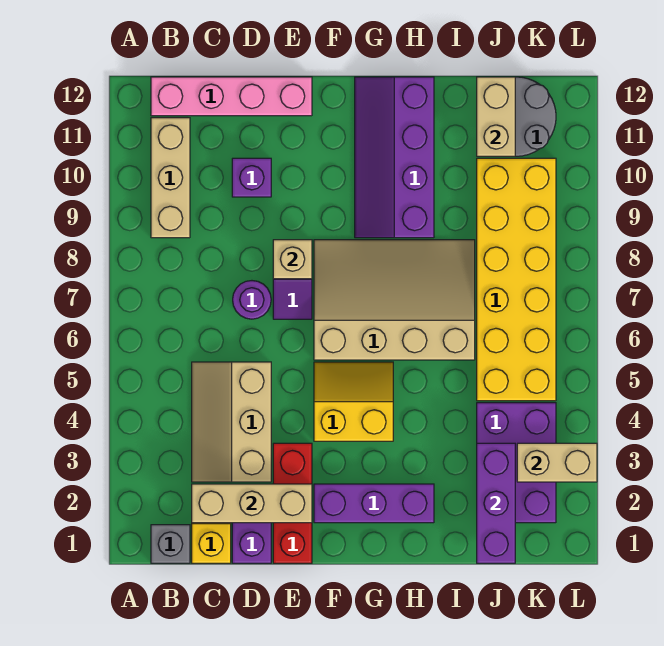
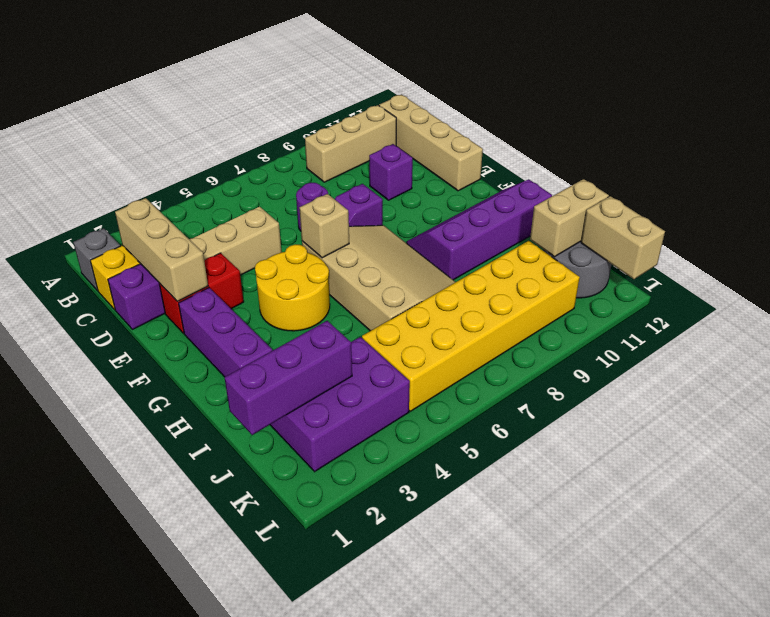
pink brick B12:E12 level 1 -> tan brick B12:E12 level 1
red brick E1:E3 level 1 -> red brick E2:E3 level 1
tan brick E8 level 2 -> tan brick F6 level 2
yellow slope F4:G5 level 1 top 4 -> yellow round brick F4:G5 level 1
tan brick K3:L3 level 2 -> tan brick K12:L12 level 2

